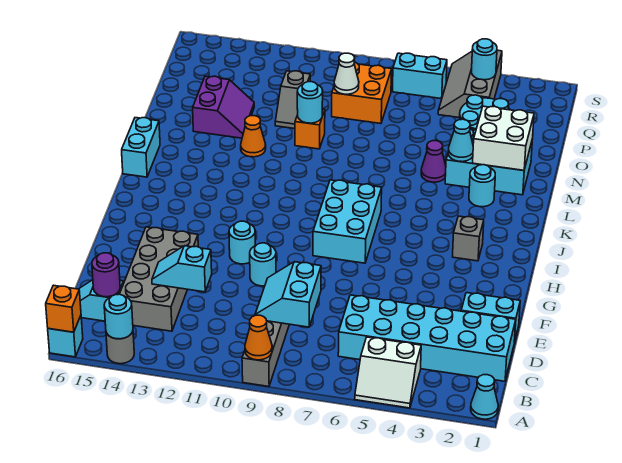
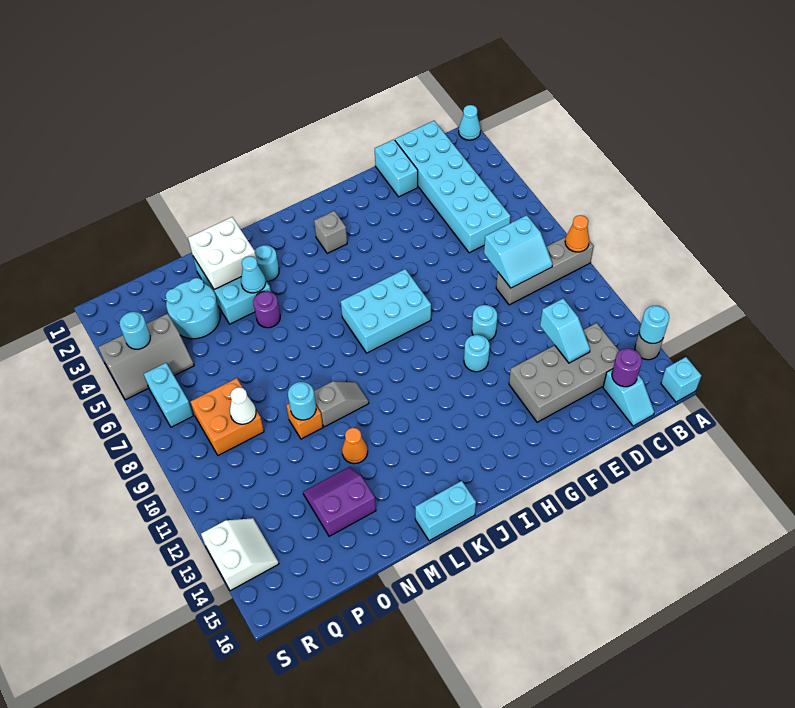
white slope A4:B5 level 1 top B -> white slope R13:S14 level 1 top S
orange brick A16 level 2 -> none
purple cone M5 level 1 -> purple round brick M5 level 1
grey slope O11:P11 level 1 top P -> grey slope L10:M10 level 1 top M

